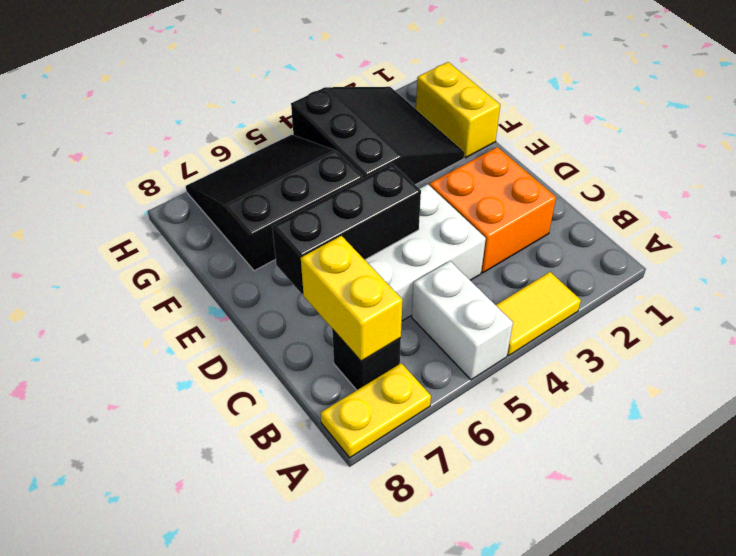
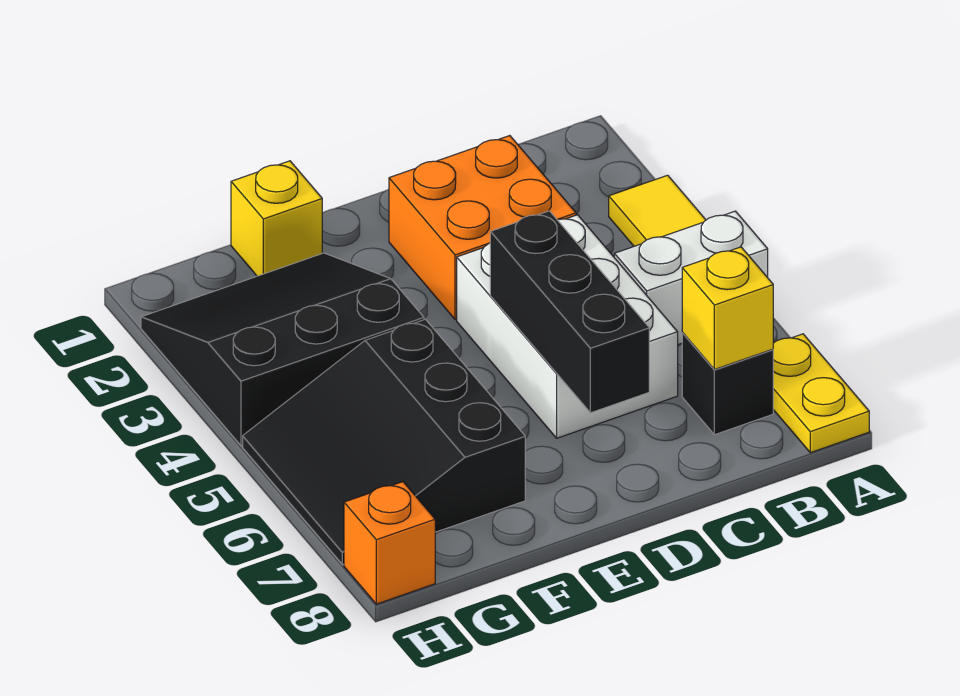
yellow brick B7:C7 level 2 -> yellow brick B7 level 2
yellow brick F1:G1 level 1 -> yellow brick F1 level 1
none -> orange brick H8 level 1

